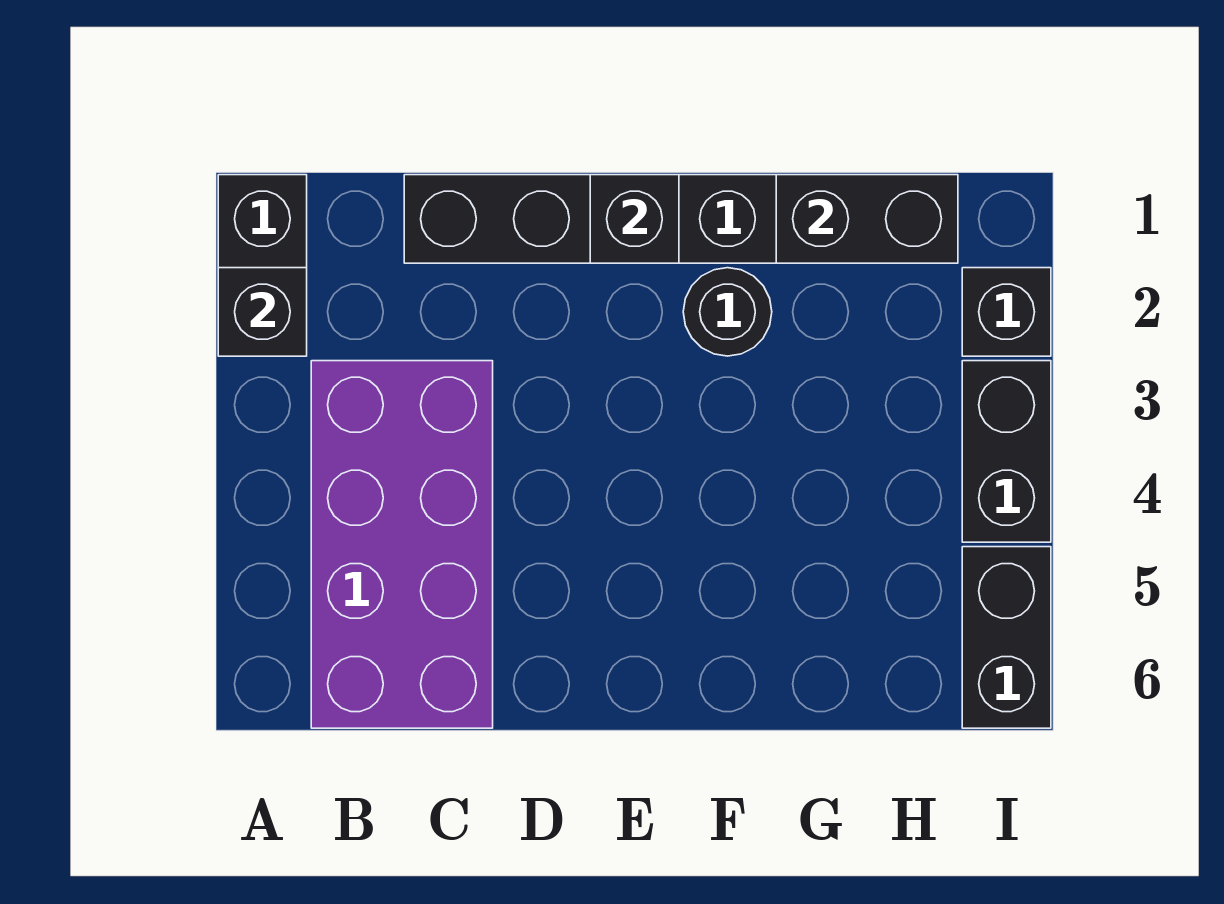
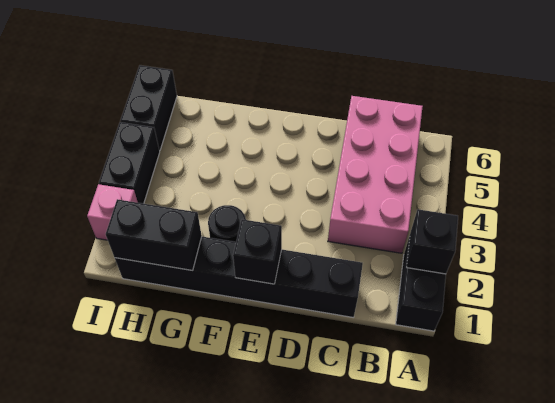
purple brick B3:C6 level 1 -> pink brick B3:C6 level 1
black brick I2 level 1 -> pink brick I2 level 1

